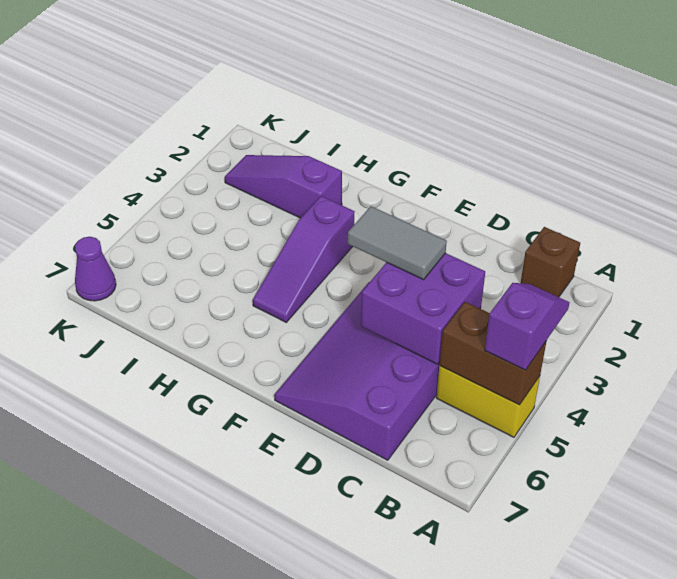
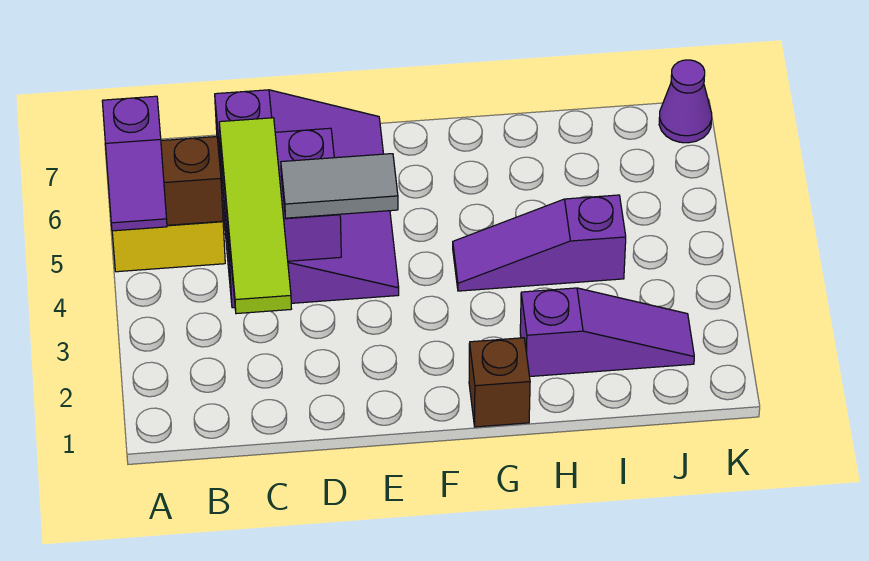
brown brick B1 level 1 -> brown brick G1 level 1
none -> lime tile C2:C5 level 3
purple slope G3:G5 level 1 top 3 -> purple slope G4:I4 level 1 top I

